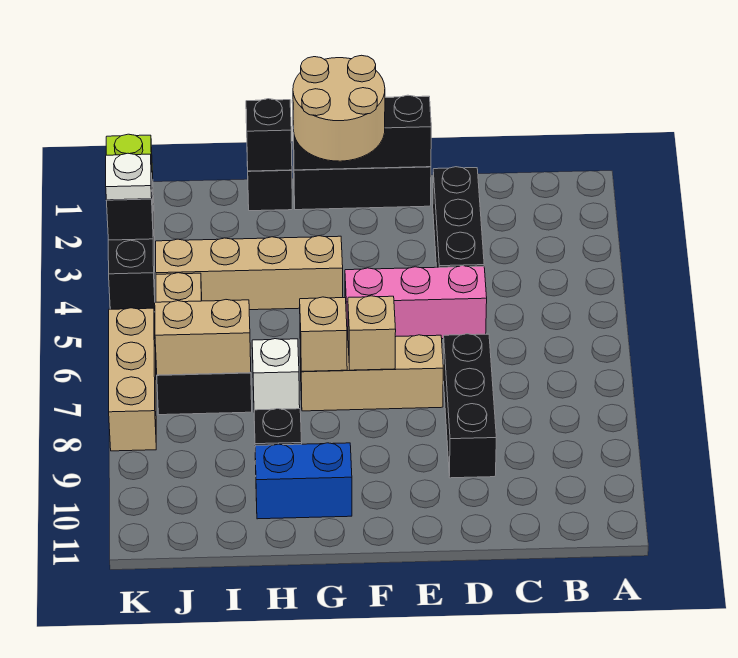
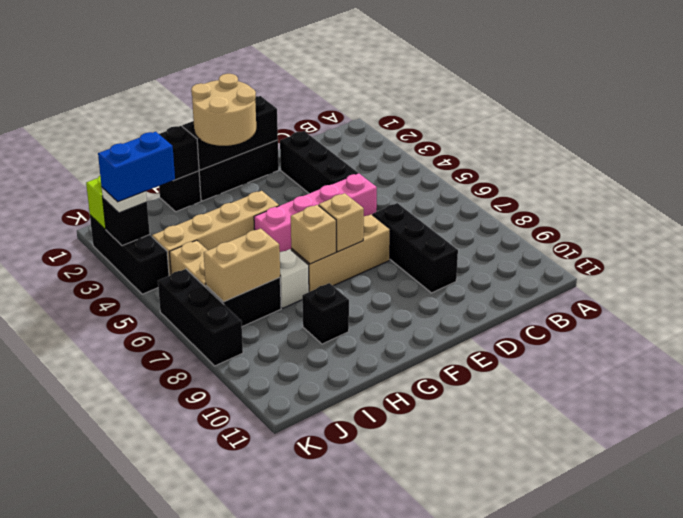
pink brick D5:F5 level 1 -> pink brick D5:G5 level 1
blue brick G10:H10 level 1 -> blue brick J3:K3 level 4
tan brick K6:K8 level 1 -> black brick K6:K8 level 1

